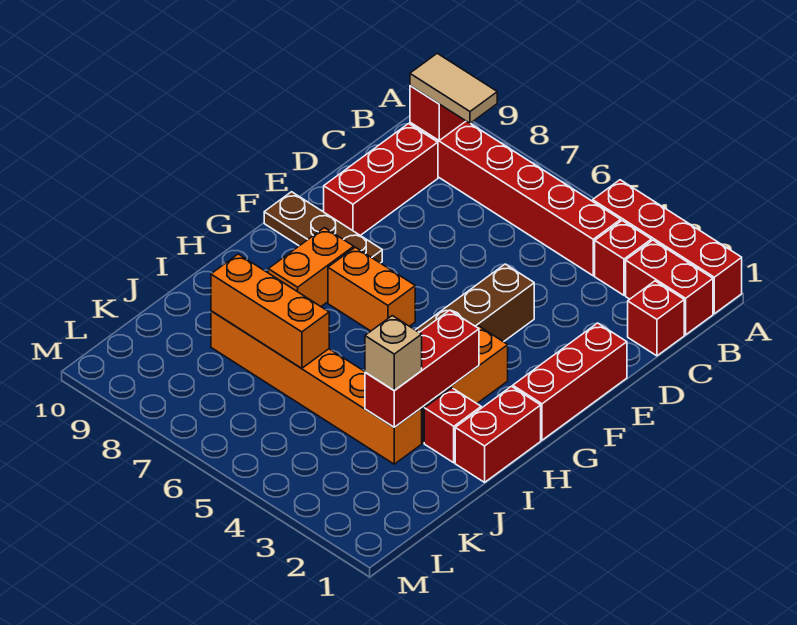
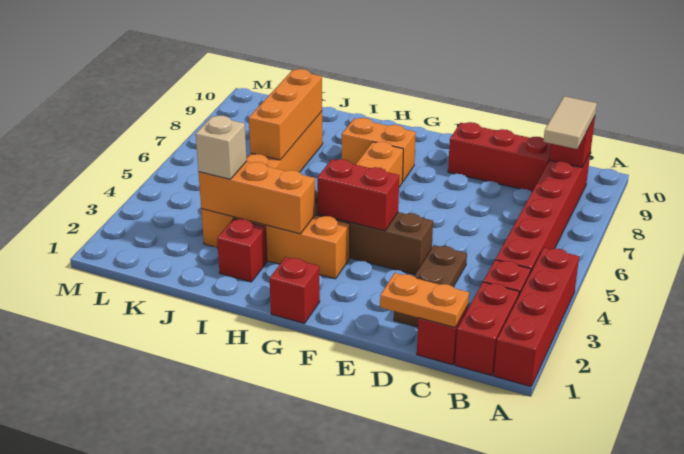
none -> orange plate C1:D1 level 2
red brick E1:G1 level 1 -> red brick G1 level 1
brown plate F8:F10 level 1 -> brown plate D2:D4 level 1
red brick H1:I1 level 1 -> red brick F4:G4 level 2
red brick H3:J3 level 2 -> orange brick H3:J3 level 2

